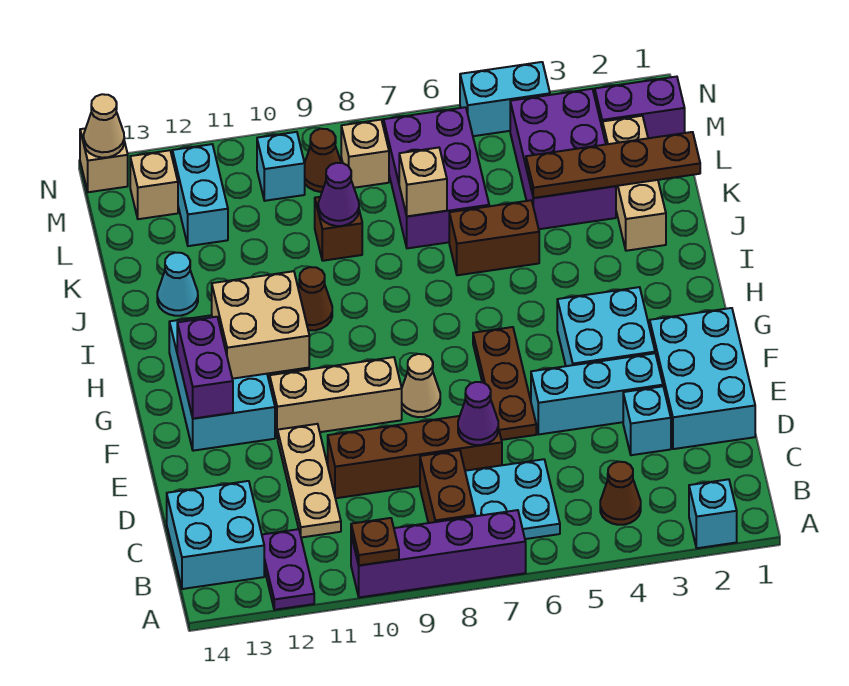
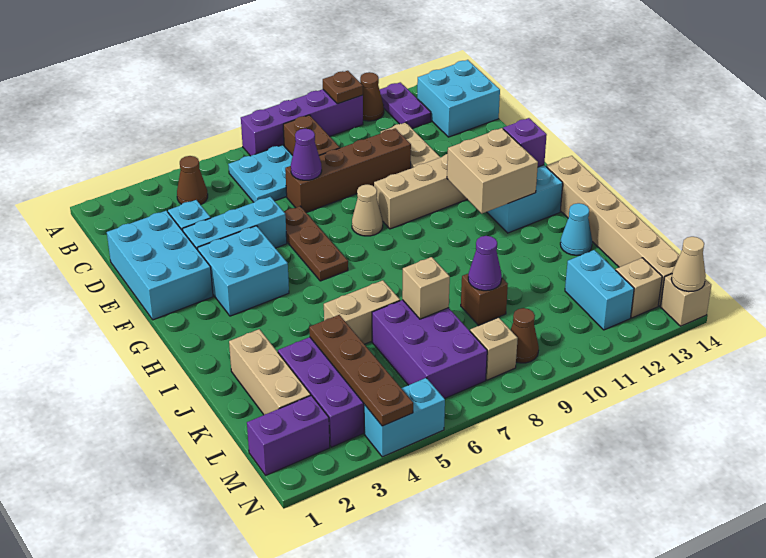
cyan brick A2 level 1 -> none
purple brick F13:G13 level 2 -> purple brick G13 level 2
none -> tan brick H14:M14 level 1
brown cone I10 level 1 -> brown cone A11 level 1
brown brick J5:J6 level 1 -> tan brick J5:J6 level 1
brown plate K1:K4 level 2 -> brown plate K4:N4 level 2
cyan brick M10 level 1 -> none

